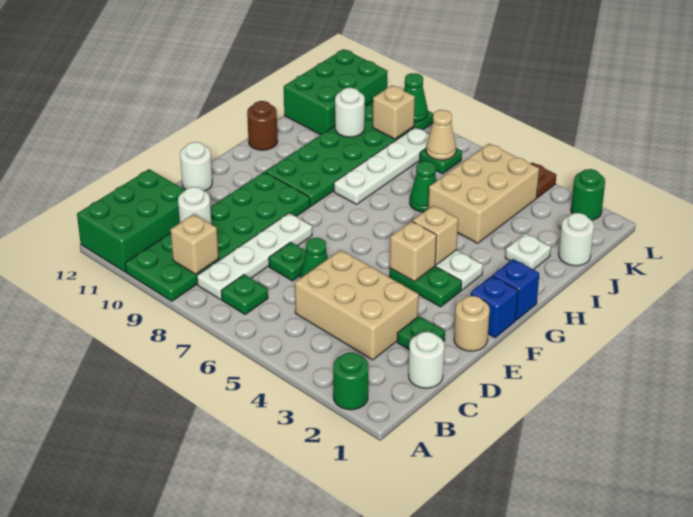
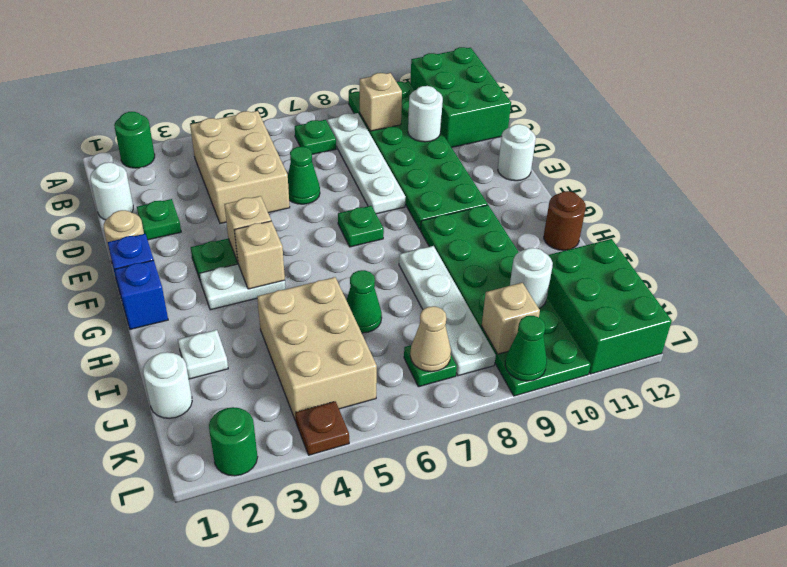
tan brick C3:D5 level 1 -> tan brick B4:D5 level 1
green plate D7 level 1 -> green plate F7 level 1

